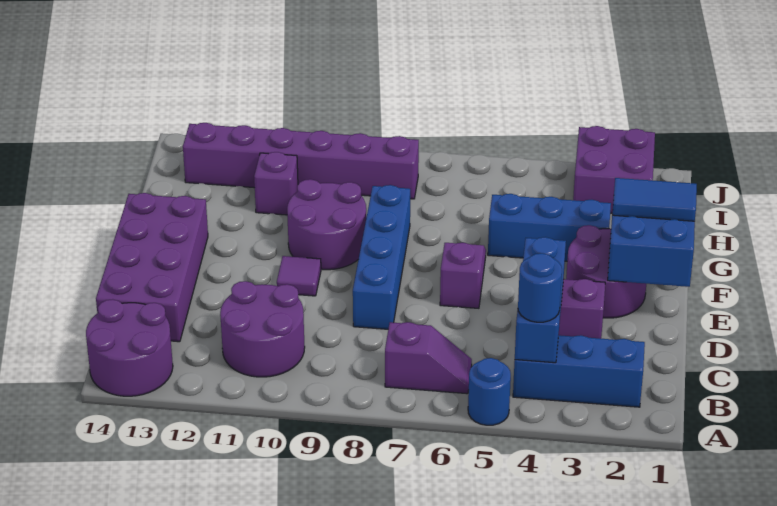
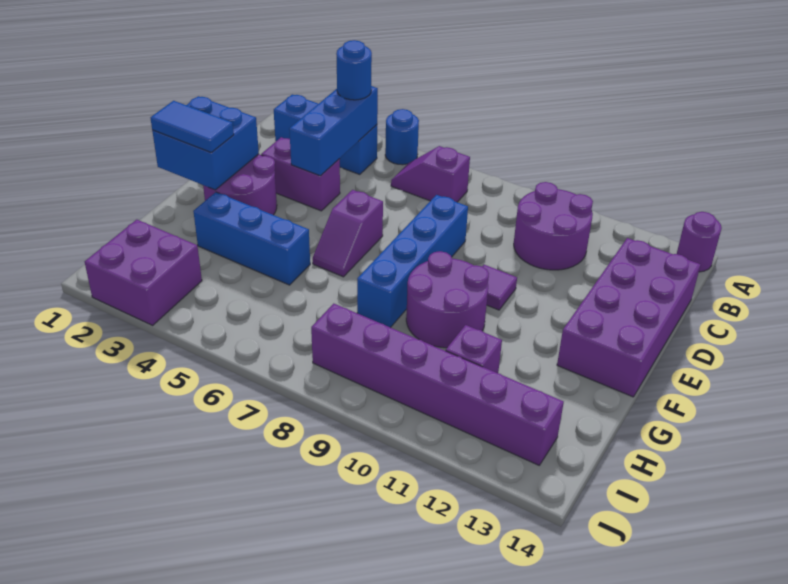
purple round brick A13:B14 level 1 -> purple round brick A14 level 1

